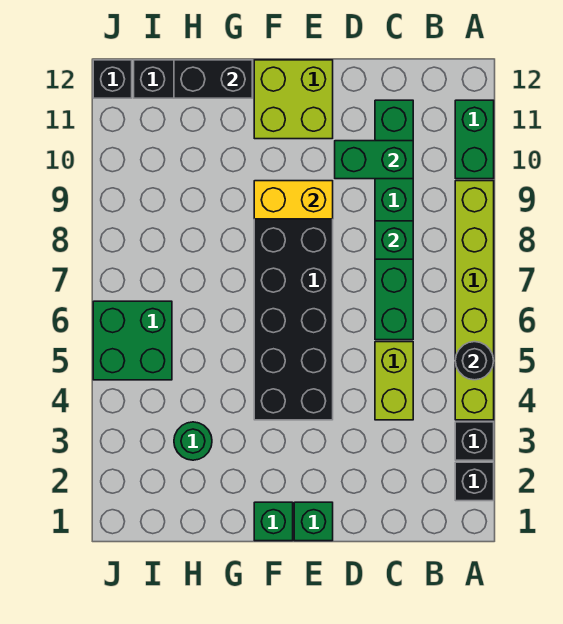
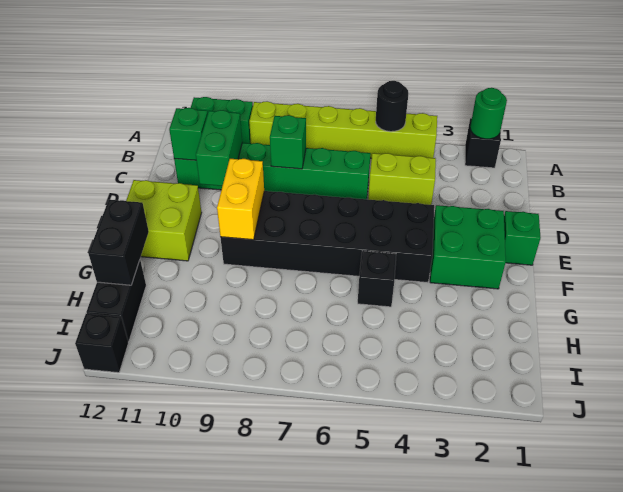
black brick A3 level 1 -> black brick G5 level 1
green brick F1 level 1 -> green brick C11 level 2
green round brick H3 level 1 -> green round brick A2 level 2
green brick I5:J6 level 1 -> green brick E2:F3 level 1

